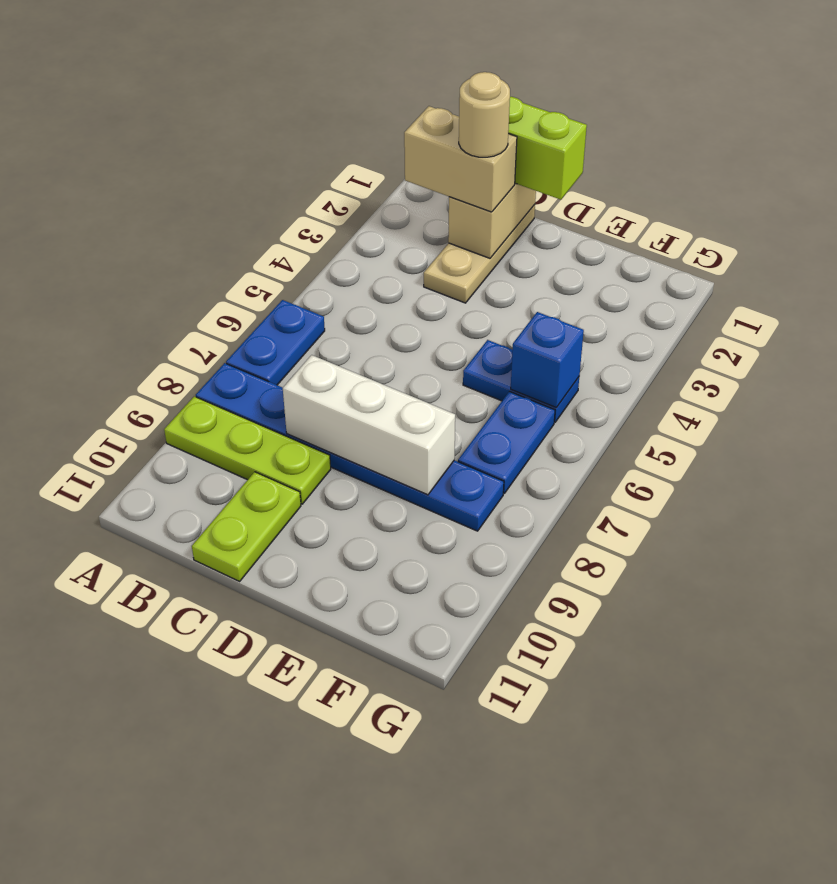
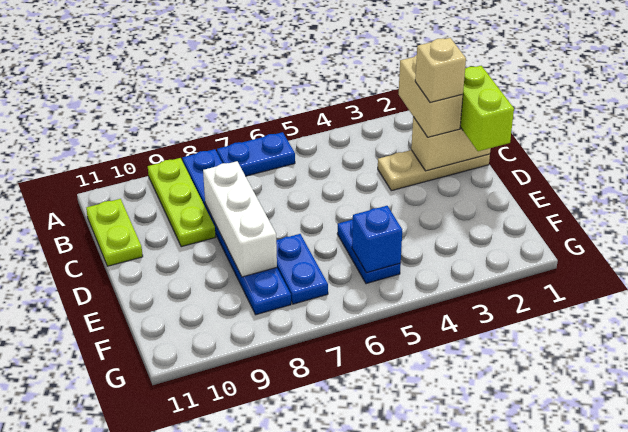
tan round brick C2 level 4 -> tan brick C2 level 4
lime plate C10:C11 level 1 -> lime plate B11:C11 level 1
blue plate F6:F7 level 1 -> blue plate E7:F7 level 1

